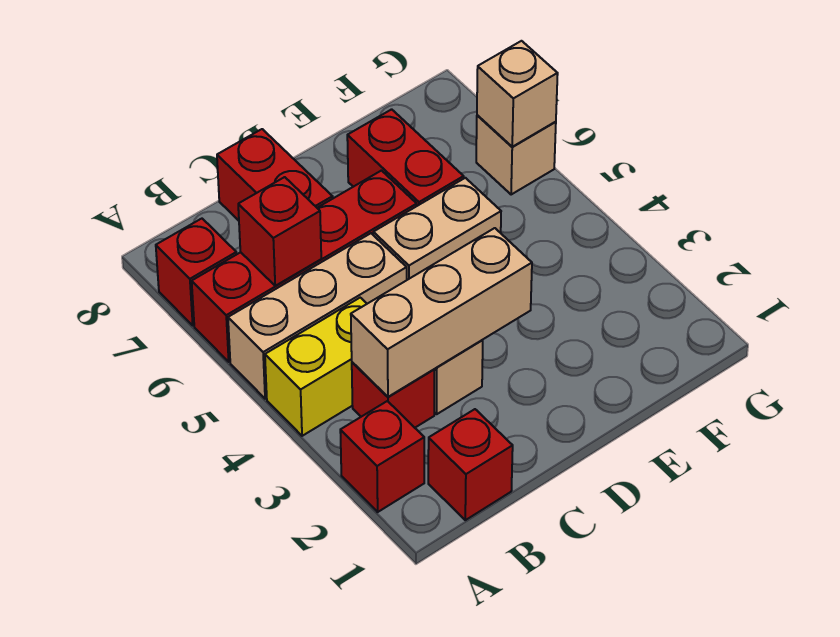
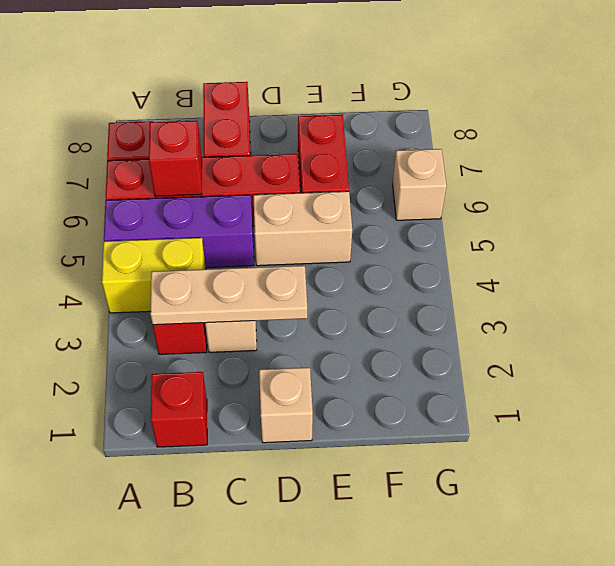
red brick A2 level 1 -> none
tan brick A5:C5 level 1 -> purple brick A5:C5 level 1
tan brick B3:D3 level 2 -> tan plate B3:D3 level 2
tan brick G6 level 2 -> tan brick D1 level 1

